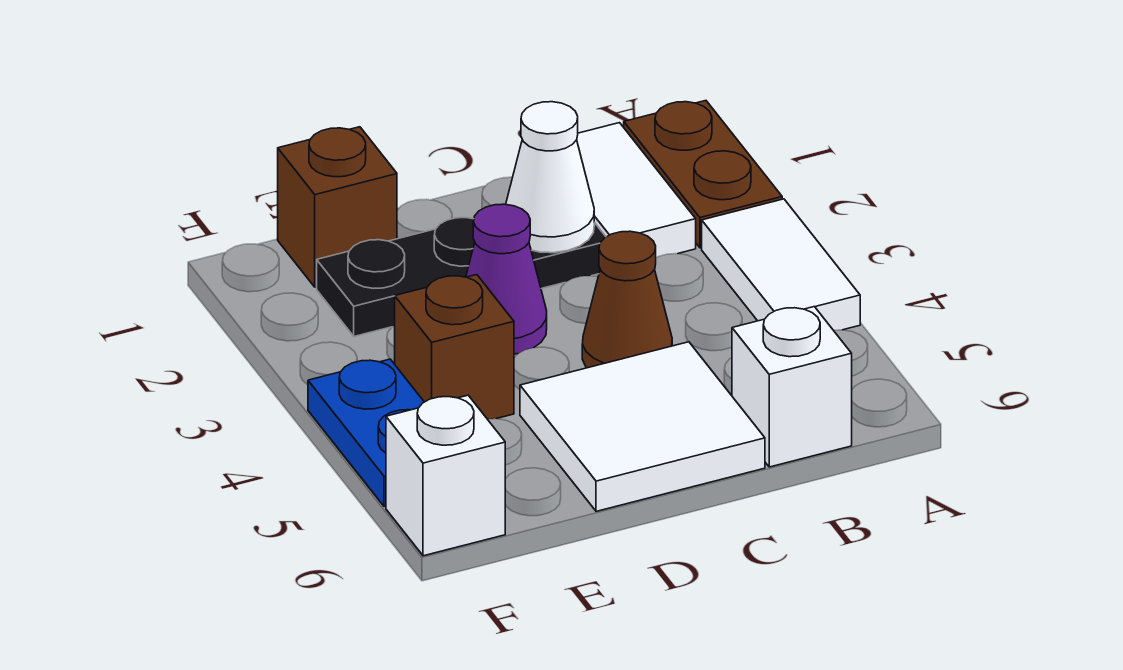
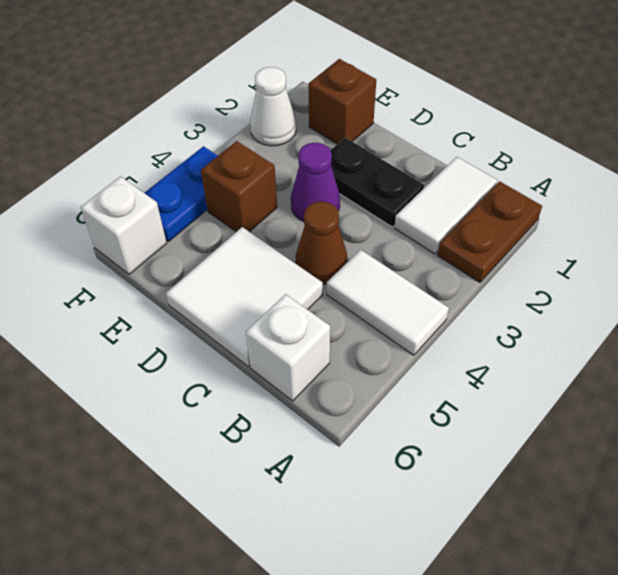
white tile A3:A4 level 1 -> white tile A4:B4 level 1
black plate C2:E2 level 1 -> black plate C2:D2 level 1
white cone C2 level 2 -> white cone F2 level 1

